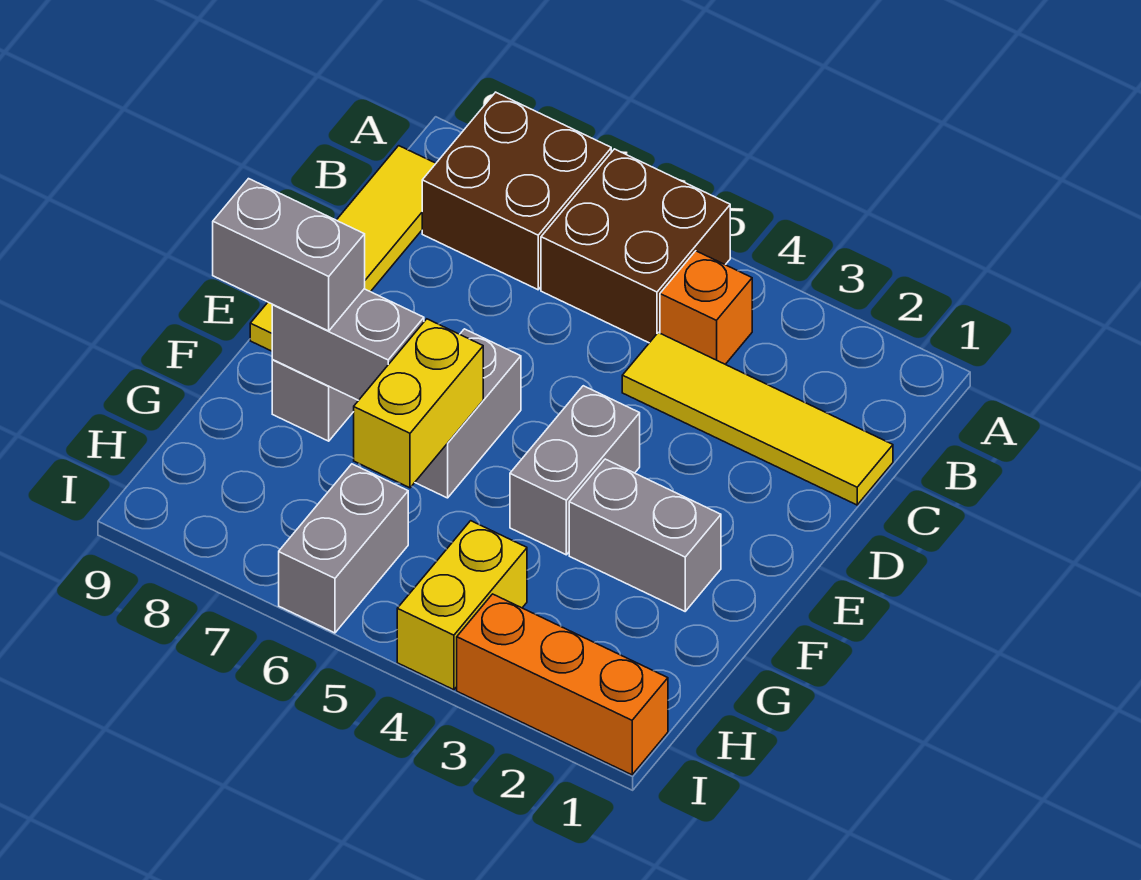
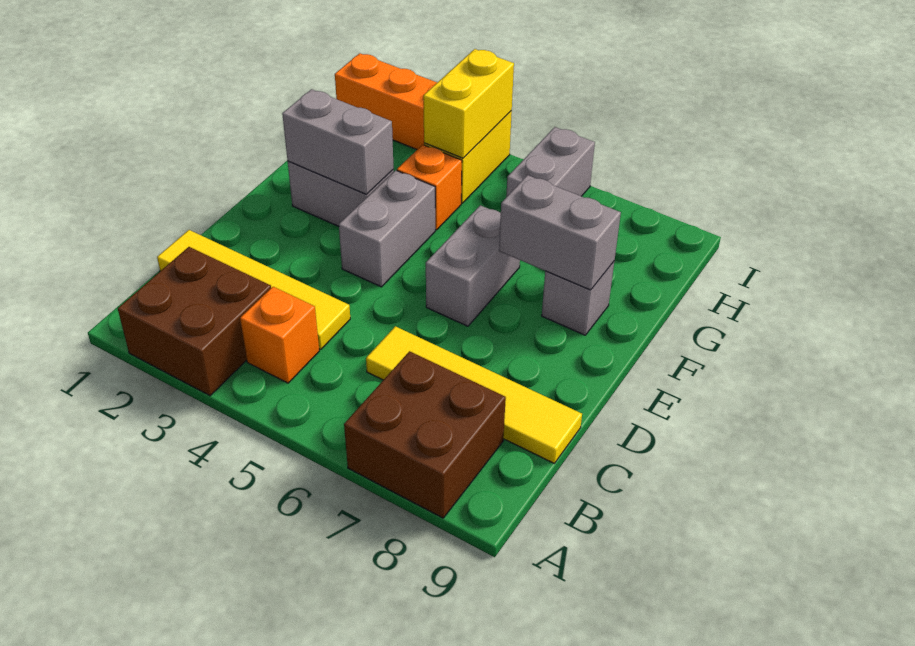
brown brick A5:B6 level 1 -> brown brick A2:B3 level 1
yellow tile B9:E9 level 1 -> yellow tile C6:C9 level 1
yellow brick F6:G6 level 2 -> yellow brick H4:I4 level 2
grey brick F8:F9 level 3 -> grey brick F2:F3 level 2
none -> orange brick G4 level 1

